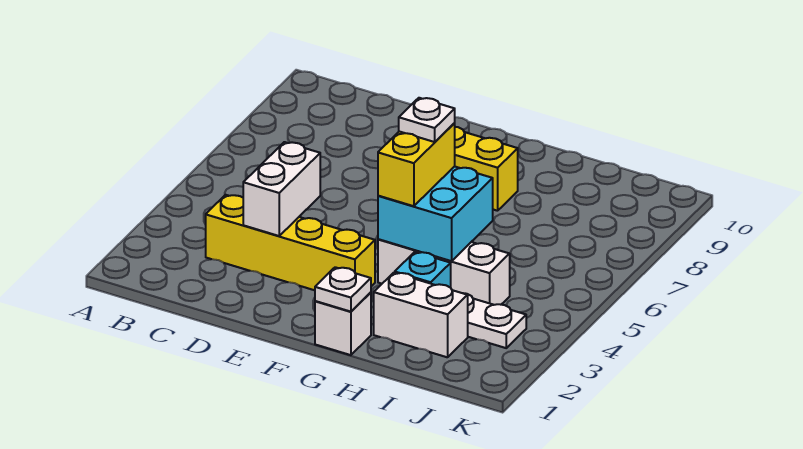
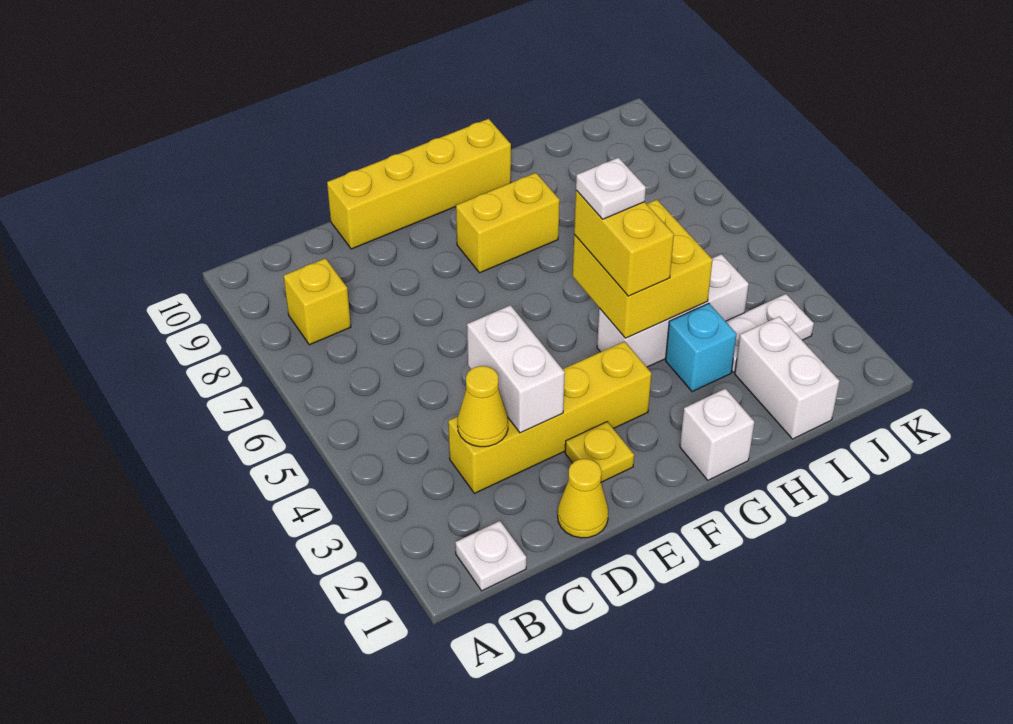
none -> yellow brick B8 level 1
none -> yellow cone C3 level 2
none -> yellow cone D1 level 1
none -> yellow brick D10:G10 level 1
none -> yellow plate E2 level 1
white plate G1 level 2 -> white plate B1 level 1
cyan brick G4:H5 level 2 -> yellow brick G4:H5 level 2
white brick H2:I2 level 1 -> white brick I1:I2 level 1

